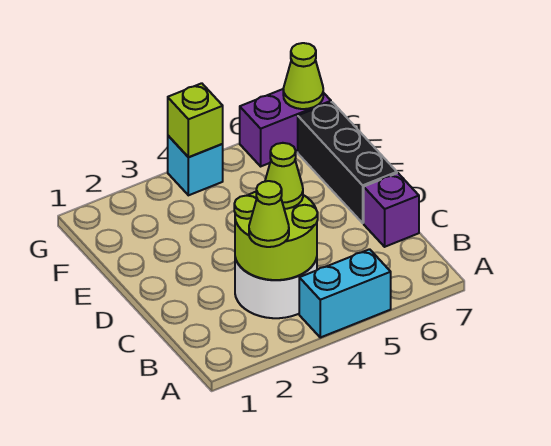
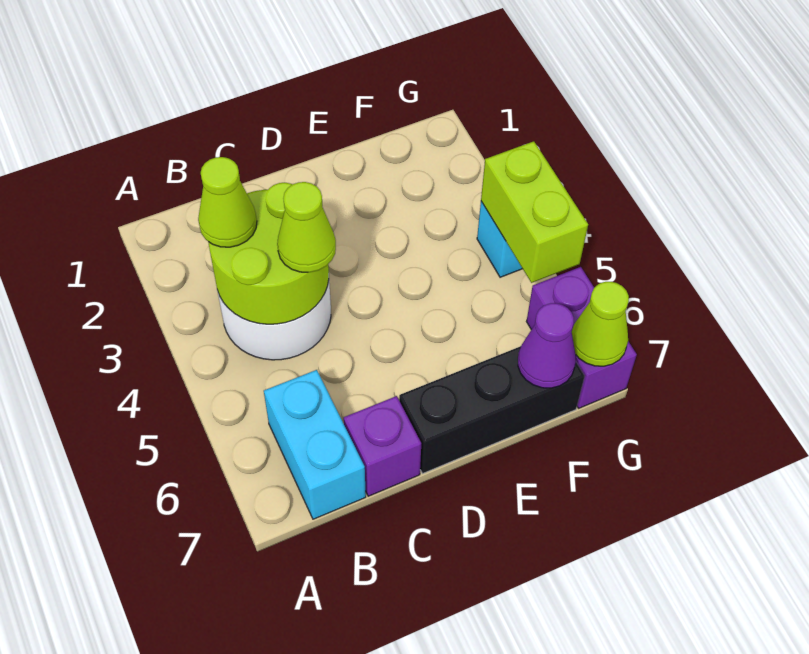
cyan brick A4:A5 level 1 -> cyan brick B6:B7 level 1
none -> purple cone F7 level 2
lime brick G4 level 2 -> lime brick G4:G5 level 2

